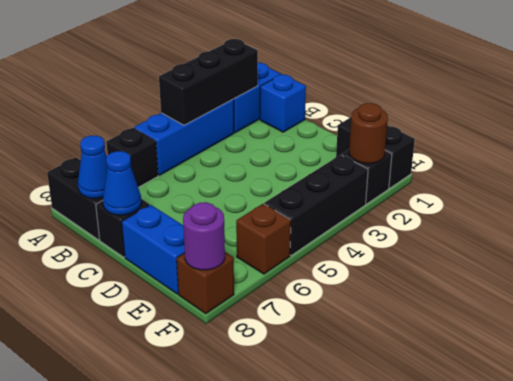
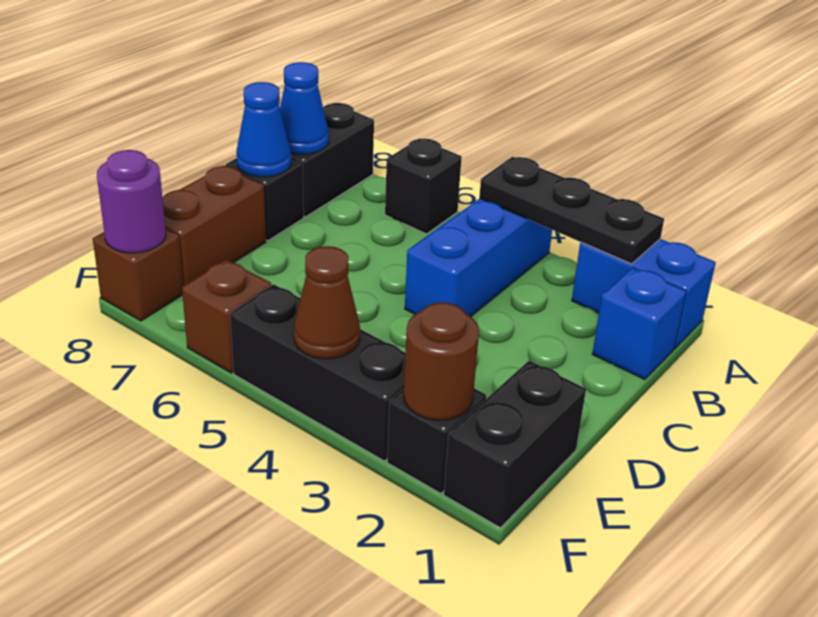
black brick A2:A4 level 2 -> black plate A2:A4 level 2
blue brick A3:A5 level 1 -> blue brick A4:C4 level 1
blue brick D8:E8 level 1 -> brown brick D8:E8 level 1
none -> brown cone F4 level 2

